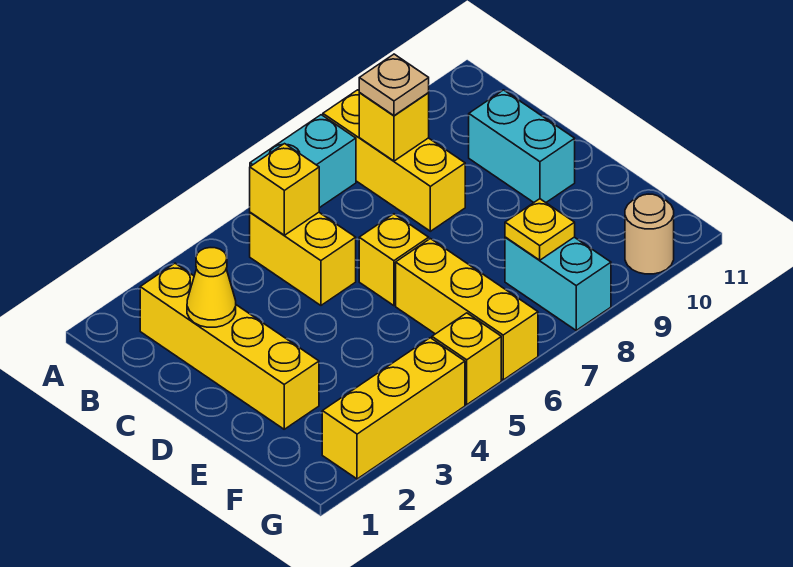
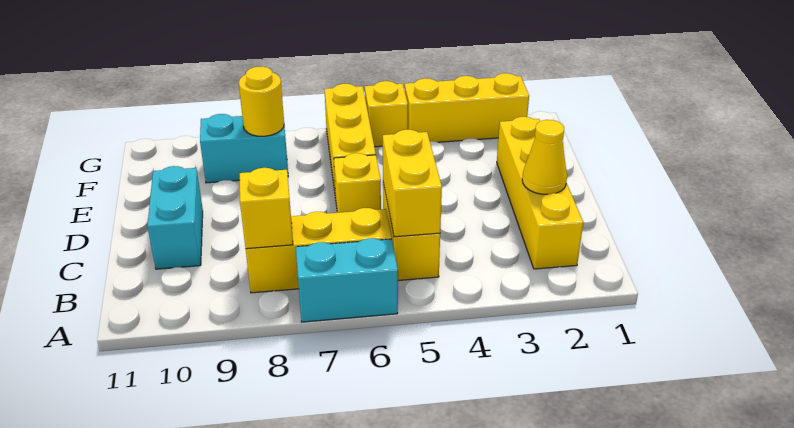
yellow brick A8:C8 level 1 -> yellow brick B6:B8 level 1
yellow brick B5 level 2 -> yellow brick B5:C5 level 2
tan plate B8 level 3 -> none
cyan brick F8:G8 level 1 -> cyan brick F8:F9 level 1
yellow plate F8 level 2 -> yellow round brick F8 level 2
tan round brick G10 level 1 -> none

